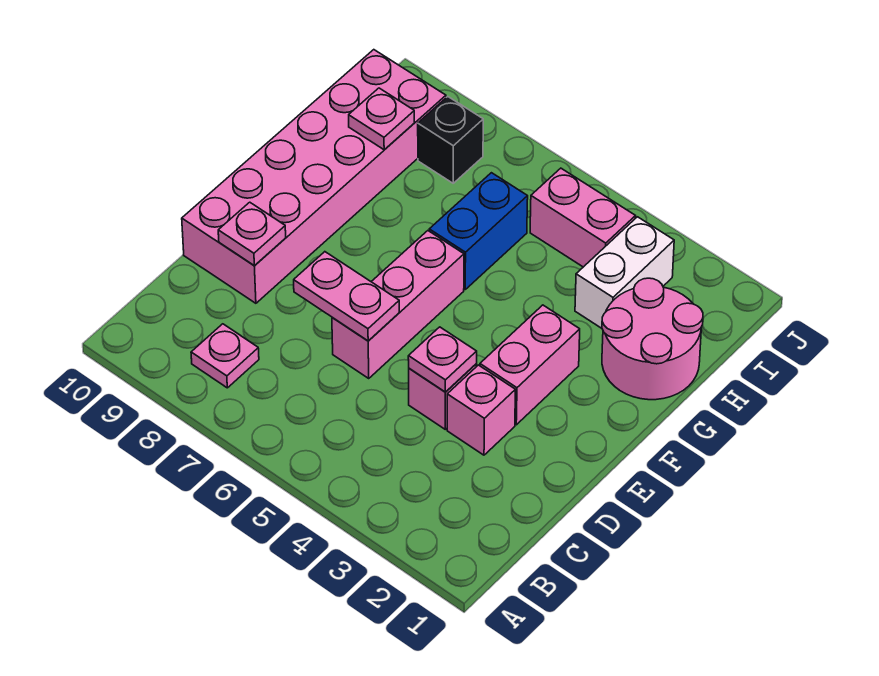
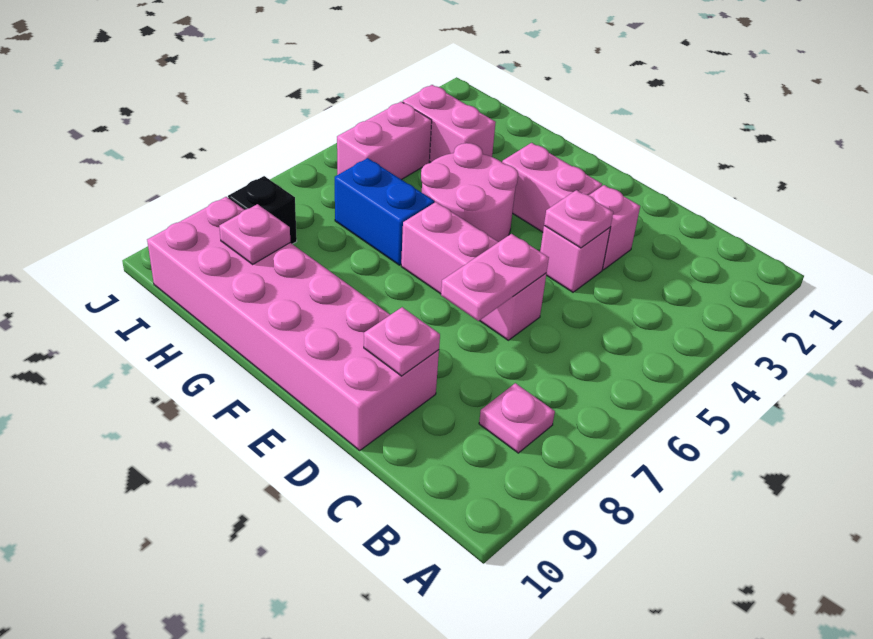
pink round brick G1:H2 level 1 -> pink round brick F4:G5 level 1
white brick H3:I3 level 1 -> pink brick H3:I3 level 1

